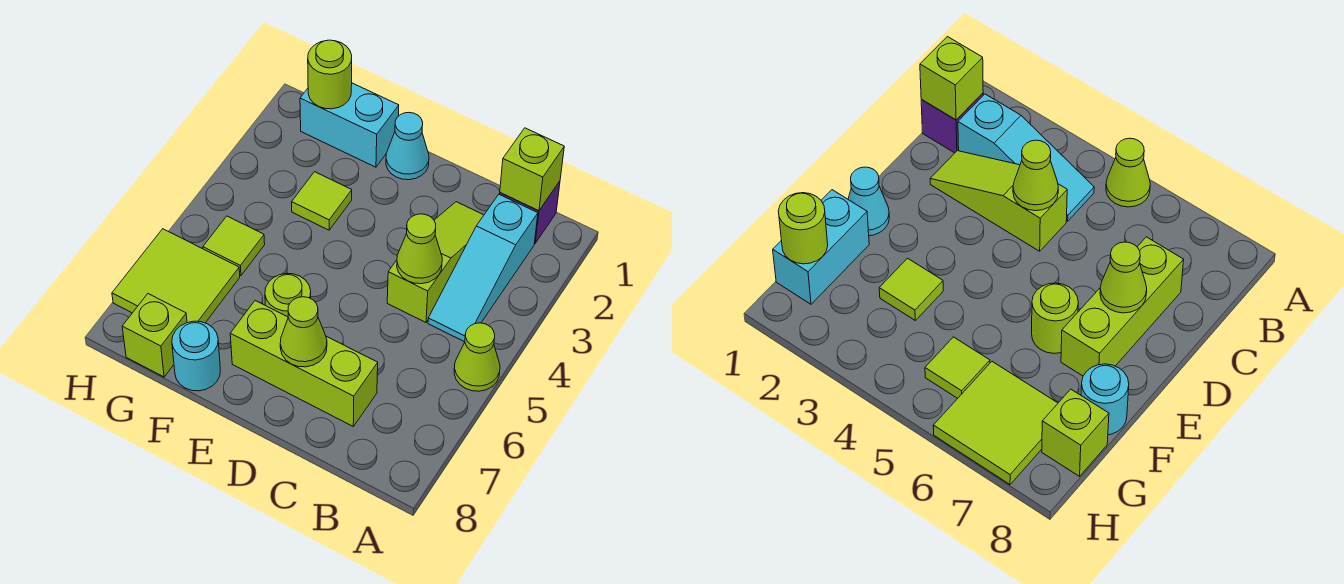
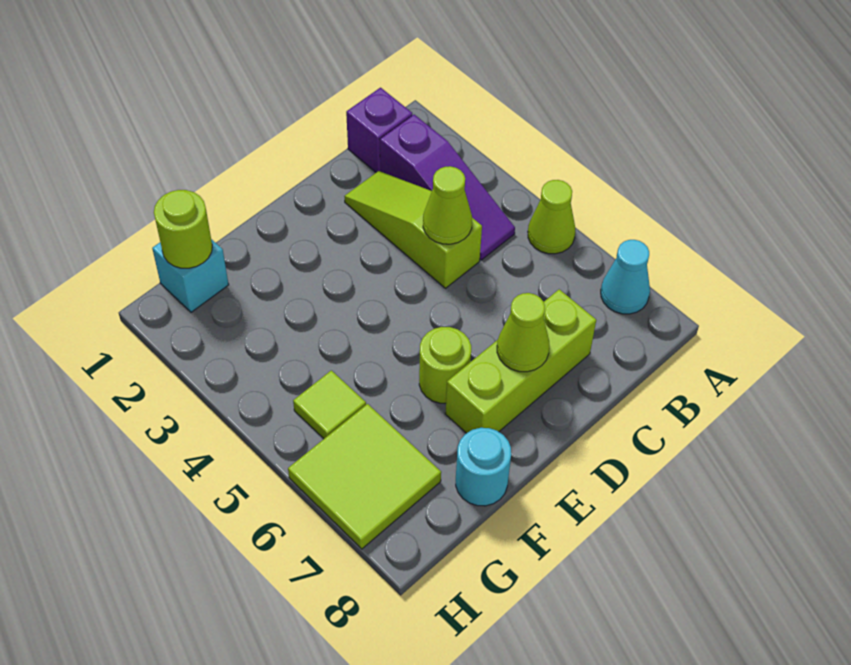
lime brick B1 level 2 -> none
cyan slope B2:B4 level 1 top 2 -> purple slope B2:B4 level 1 top 2
cyan cone E1 level 1 -> cyan cone A7 level 1
cyan brick F1:G1 level 1 -> cyan brick G1 level 1
lime tile F3 level 1 -> none
lime brick G8 level 1 -> none

